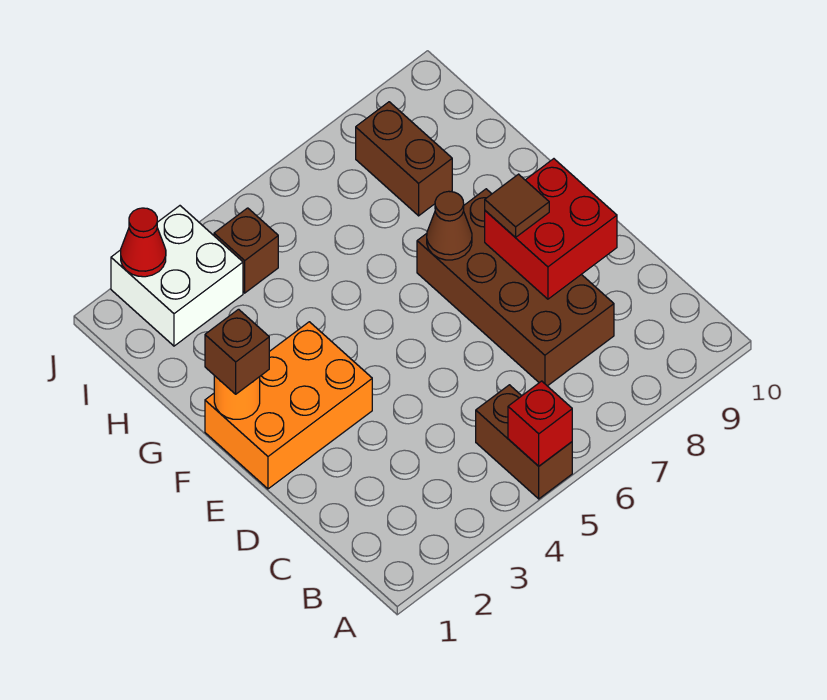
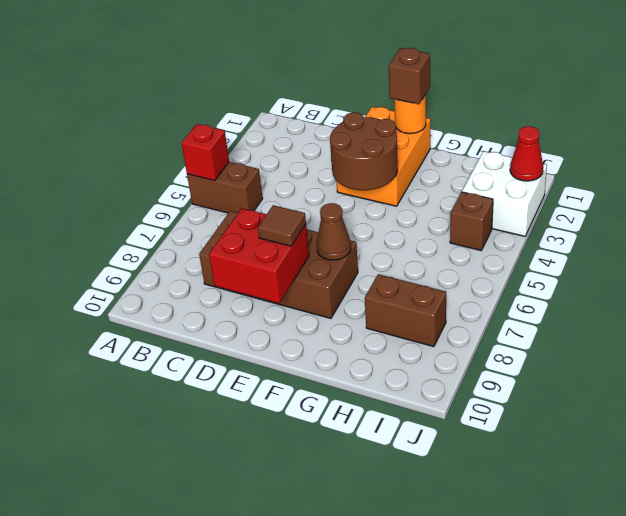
none -> brown round brick E3:F4 level 2

